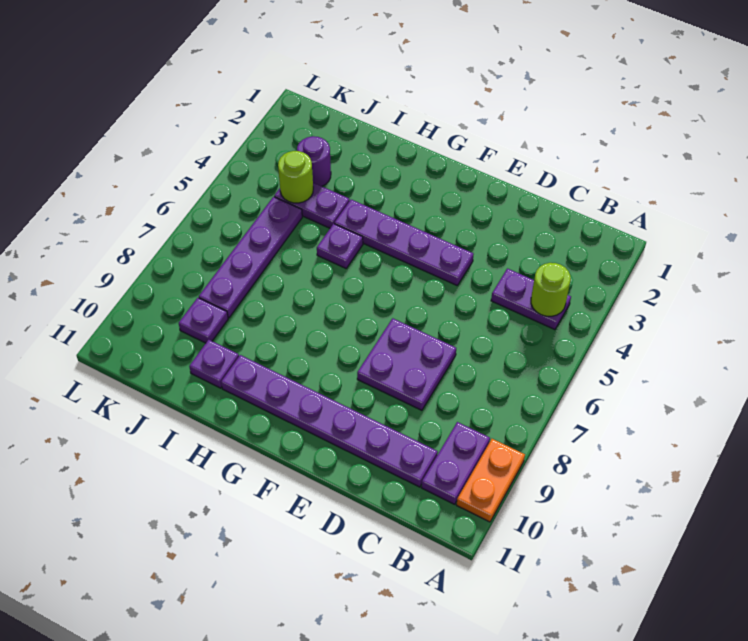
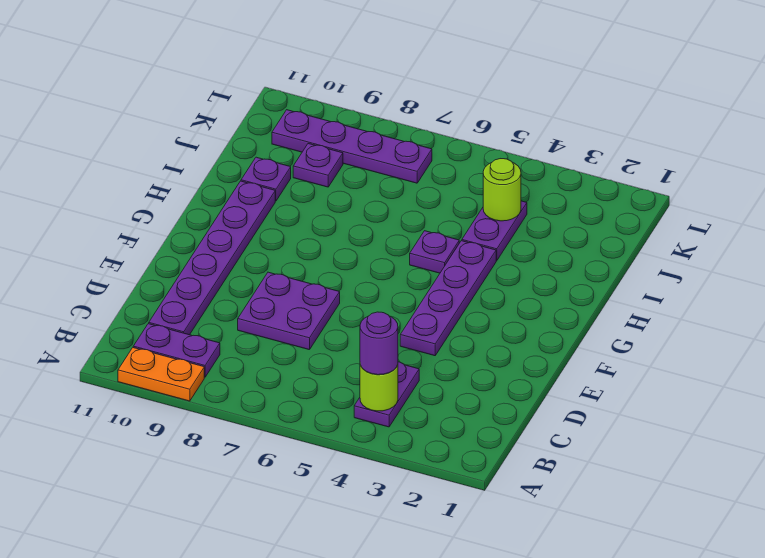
purple round brick J3 level 1 -> purple round brick B4 level 3
purple plate J5:J8 level 1 -> purple plate K7:K10 level 1

